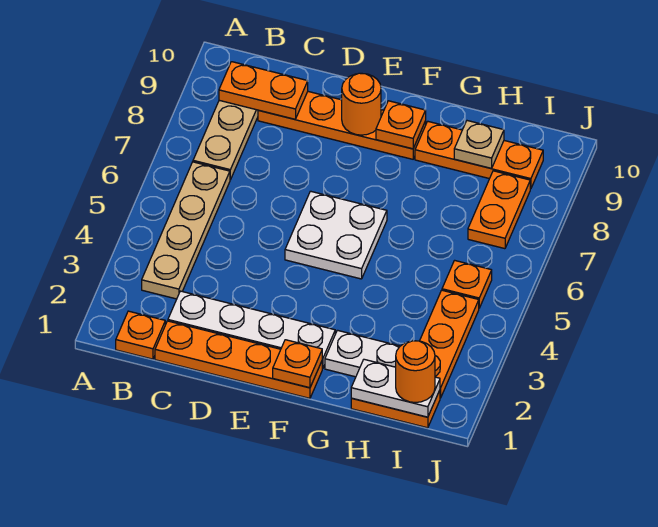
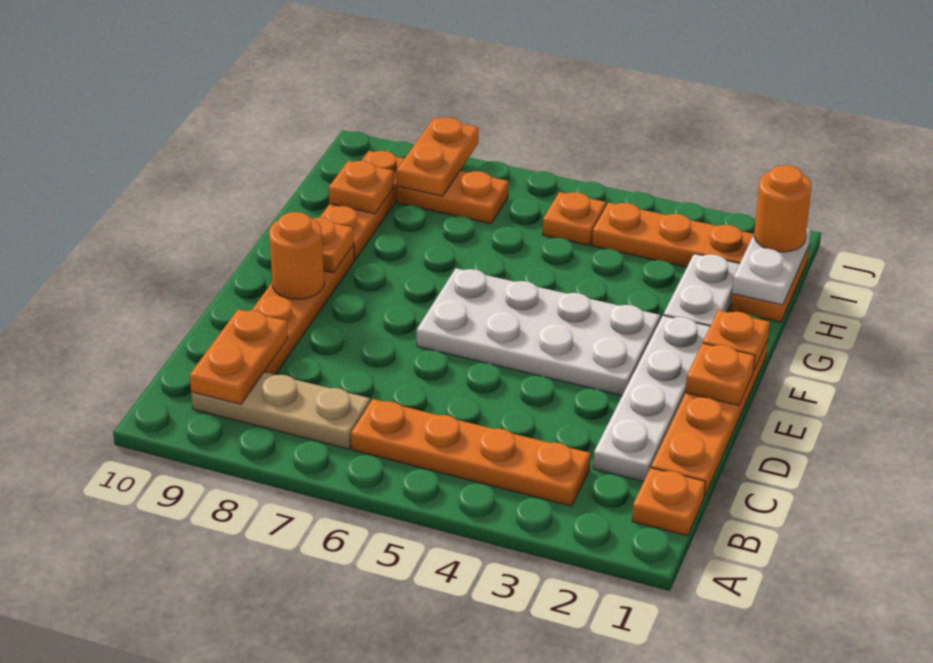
tan plate B3:B6 level 1 -> orange plate B3:B6 level 1
none -> orange plate E1 level 2
white plate E5:F6 level 1 -> white plate E3:F6 level 1
tan plate H9 level 2 -> orange plate H9 level 2
none -> orange plate I8:J8 level 2

